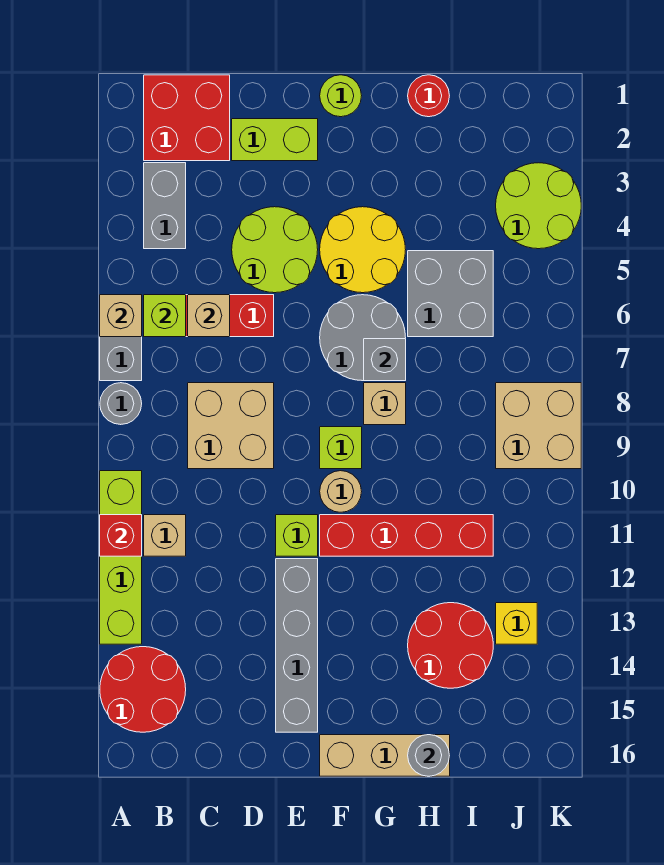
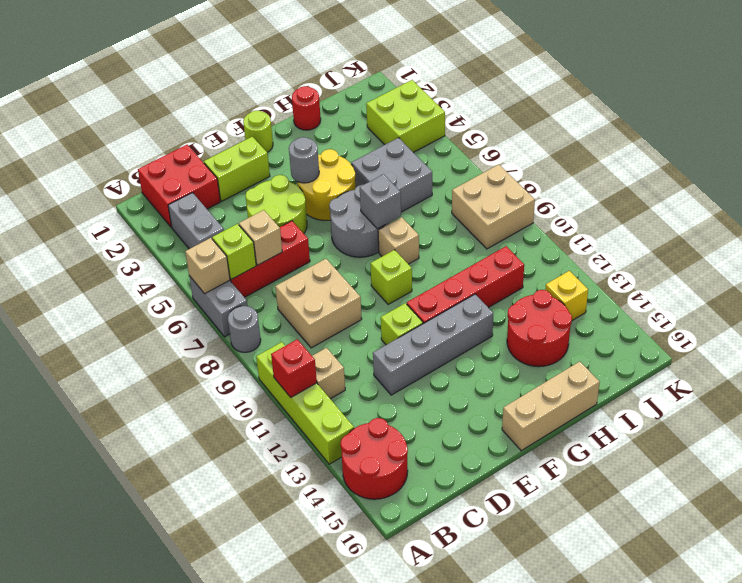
grey brick E12:E15 level 1 -> grey brick D12:G12 level 1
tan round brick F10 level 1 -> none
grey round brick H16 level 2 -> grey round brick F4 level 2
lime round brick J3:K4 level 1 -> lime brick J3:K4 level 1

